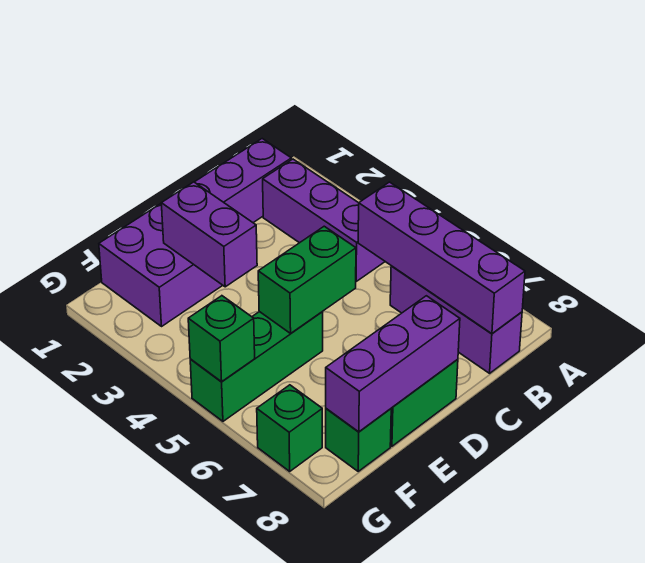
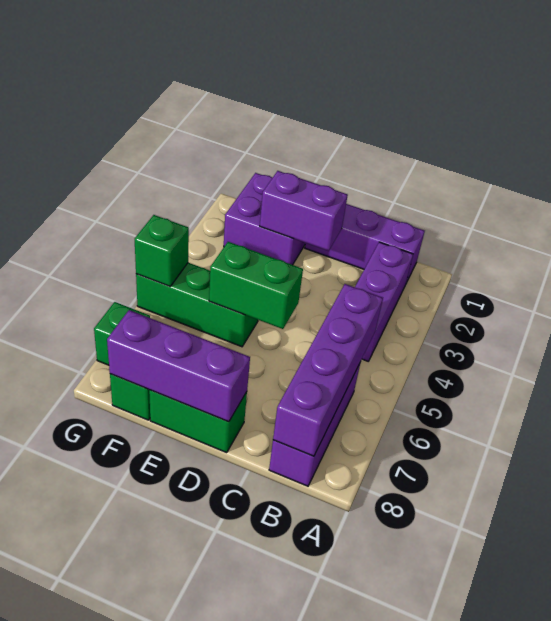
purple brick E2:E3 level 2 -> purple brick D2:E2 level 2

